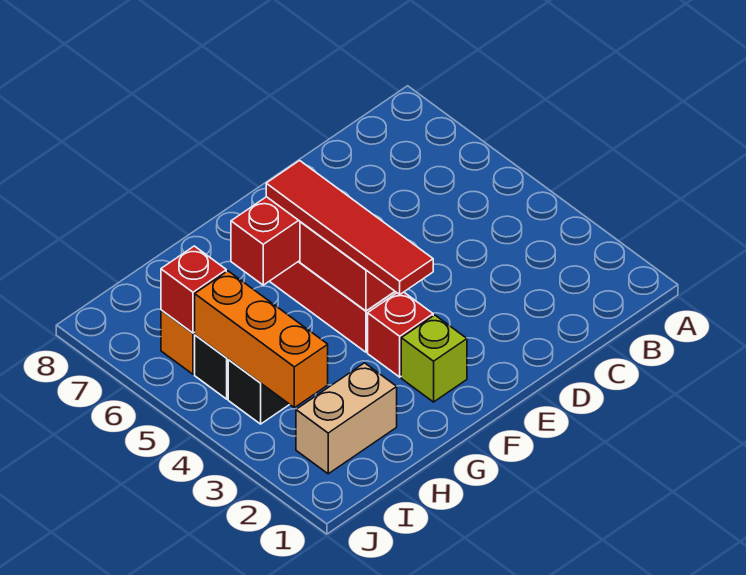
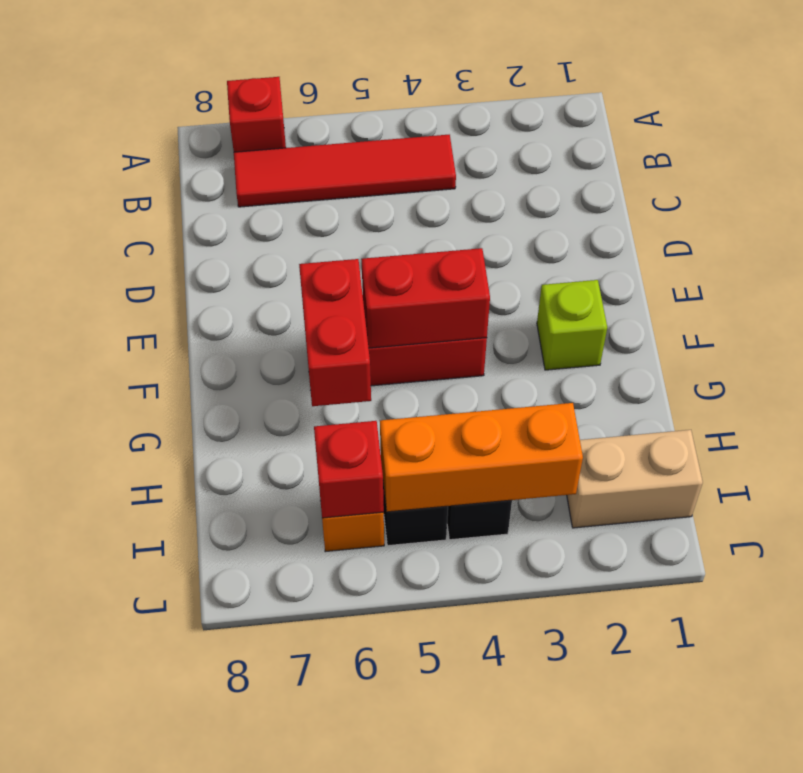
red brick F3 level 1 -> red brick A7 level 1
red tile F3:F6 level 3 -> red tile B4:B7 level 1
tan brick H2:I2 level 1 -> tan brick I1:I2 level 1

